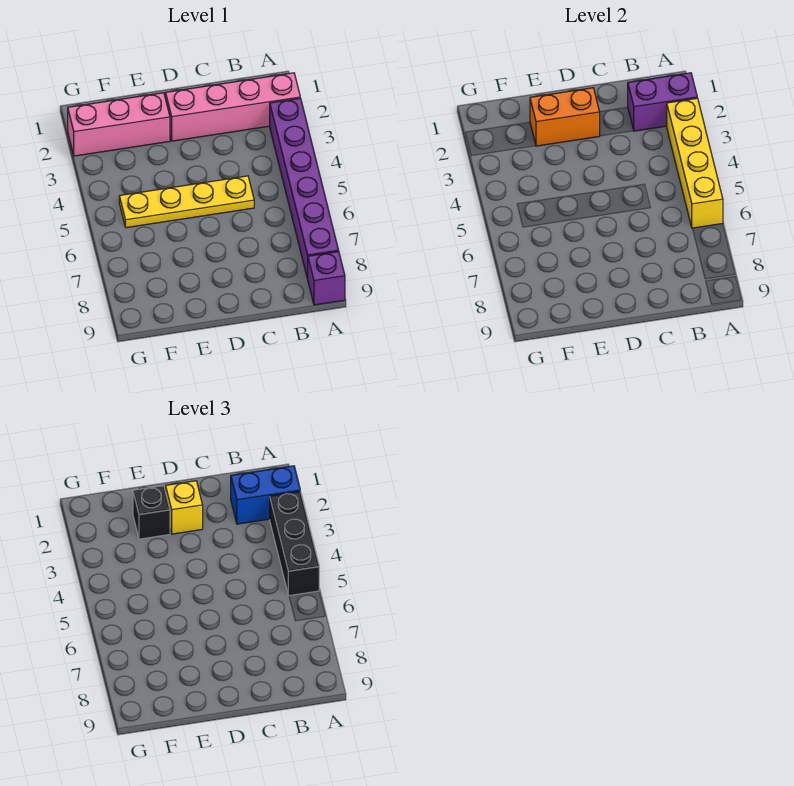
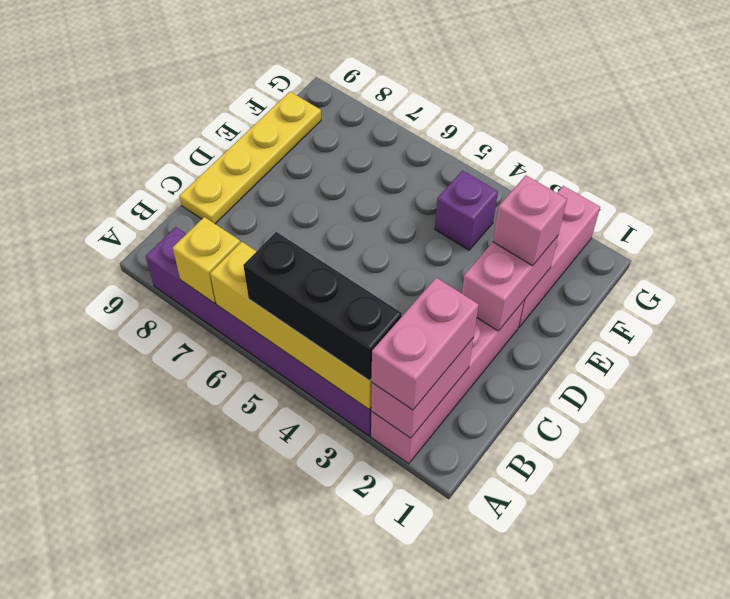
purple brick A2:B2 level 2 -> pink brick A2:B2 level 2
blue brick A2:B2 level 3 -> pink brick A2:B2 level 3
purple brick A9 level 1 -> purple brick F4 level 1
yellow plate C5:F5 level 1 -> yellow plate C9:F9 level 1
orange brick D2:E2 level 2 -> pink brick D2:E2 level 2
yellow brick D2 level 3 -> yellow brick A7 level 2
black brick E2 level 3 -> pink brick E2 level 3

